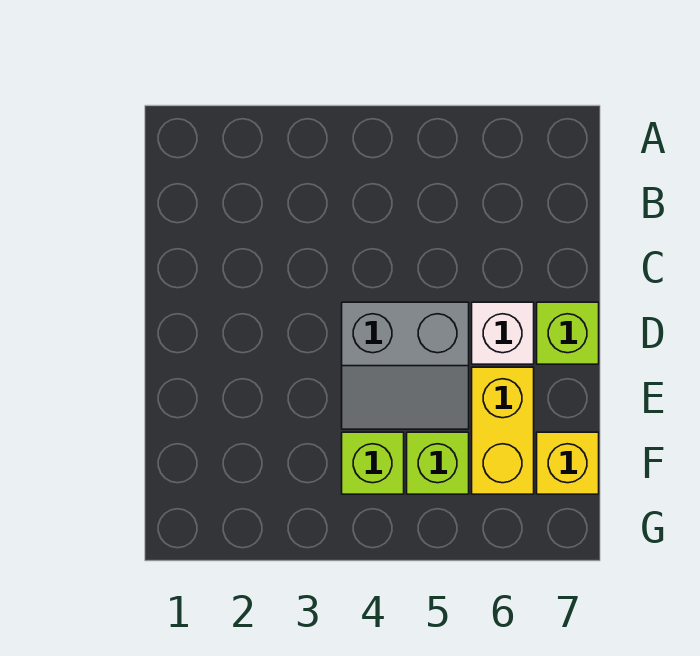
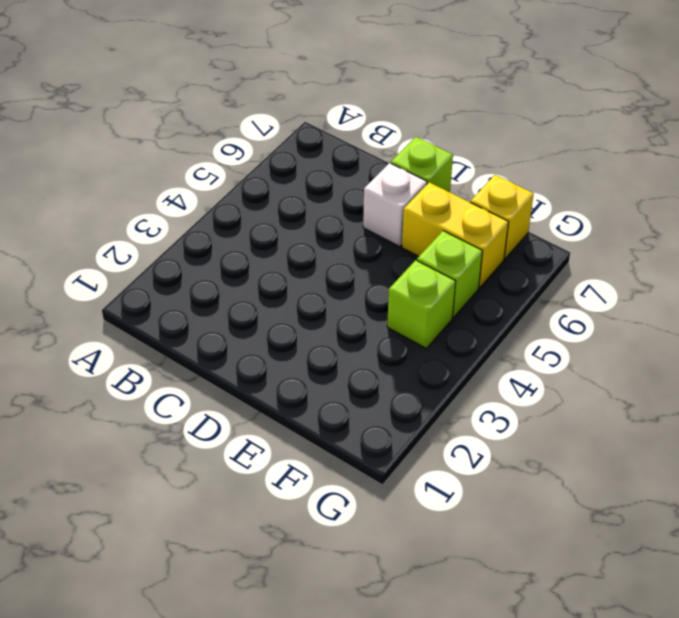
grey slope D4:E5 level 1 top D -> none

